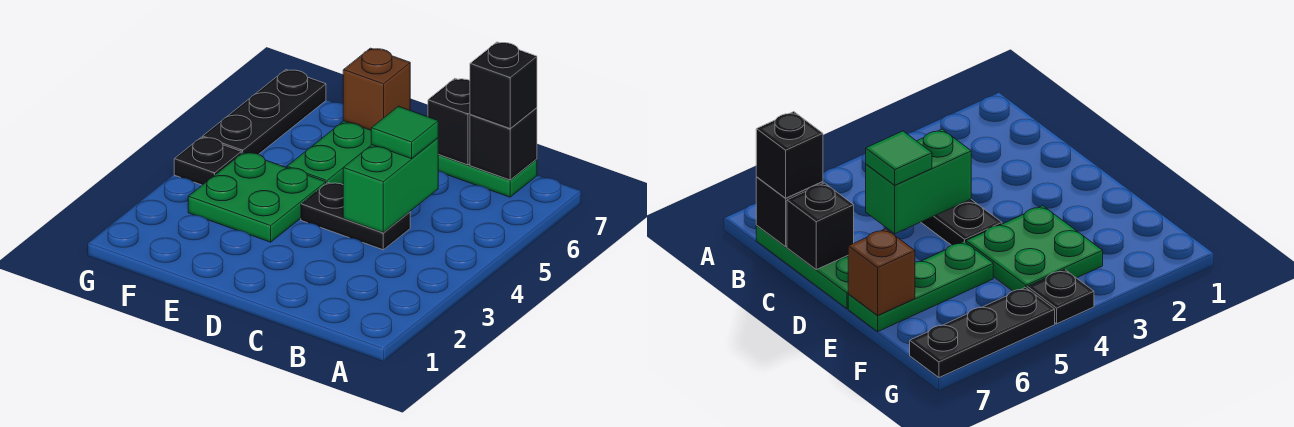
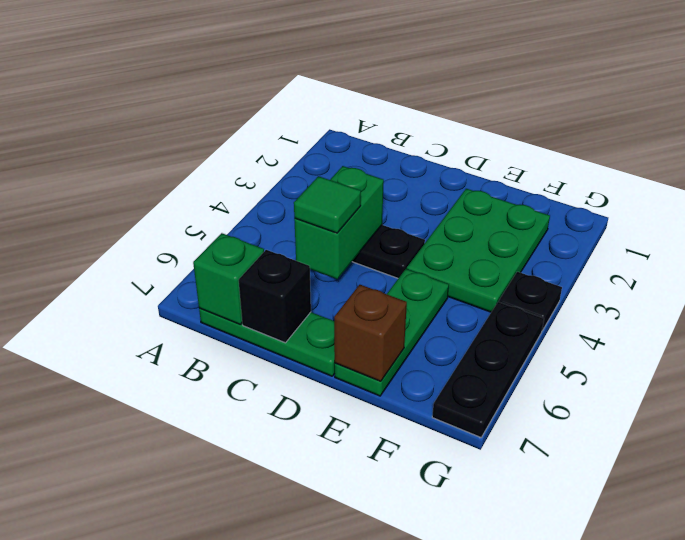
black brick B7 level 2 -> green brick B7 level 2
black brick B7 level 3 -> none
green plate E3:F4 level 1 -> green plate E2:F4 level 1

